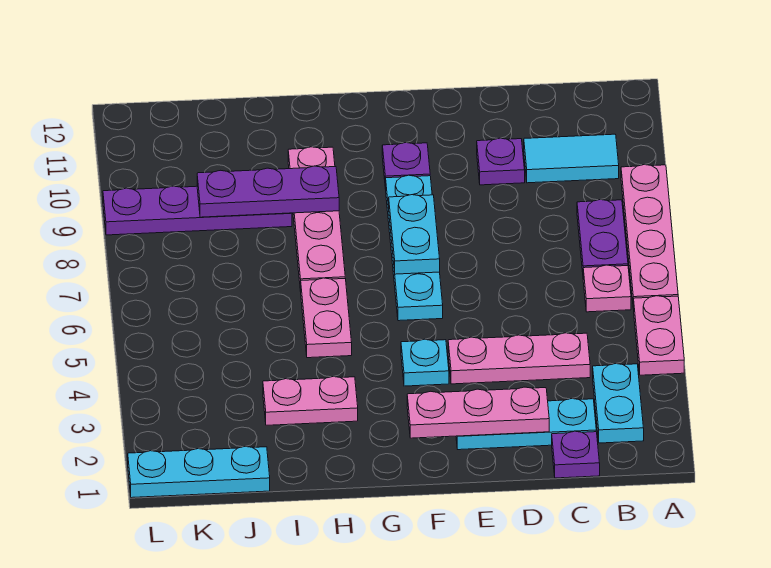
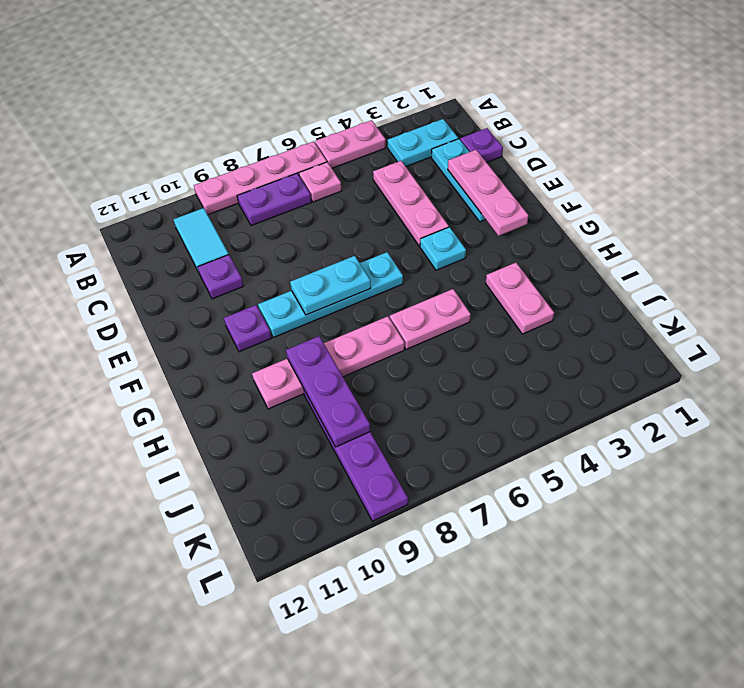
cyan plate J1:L1 level 1 -> none

